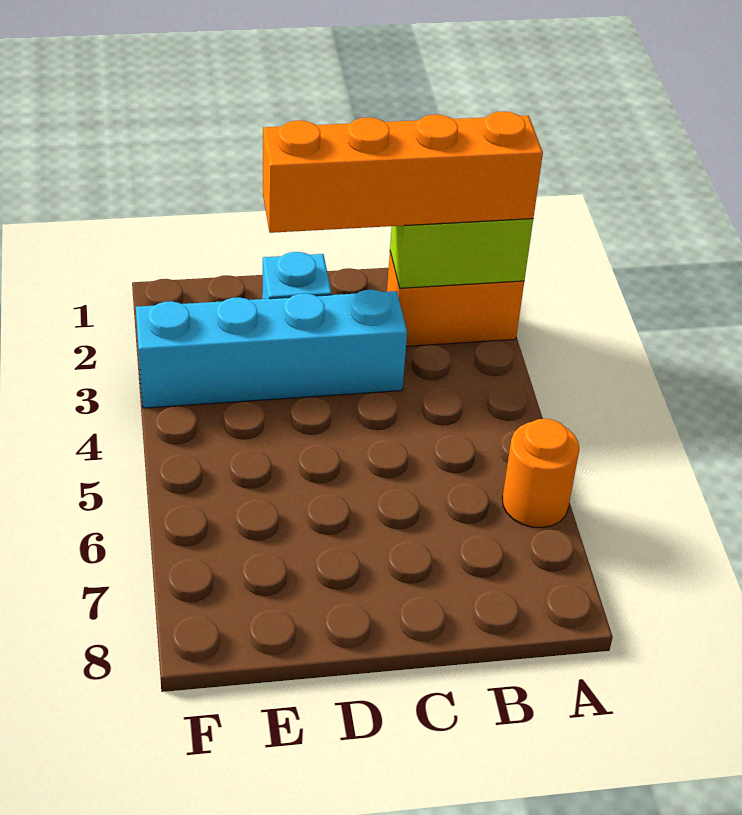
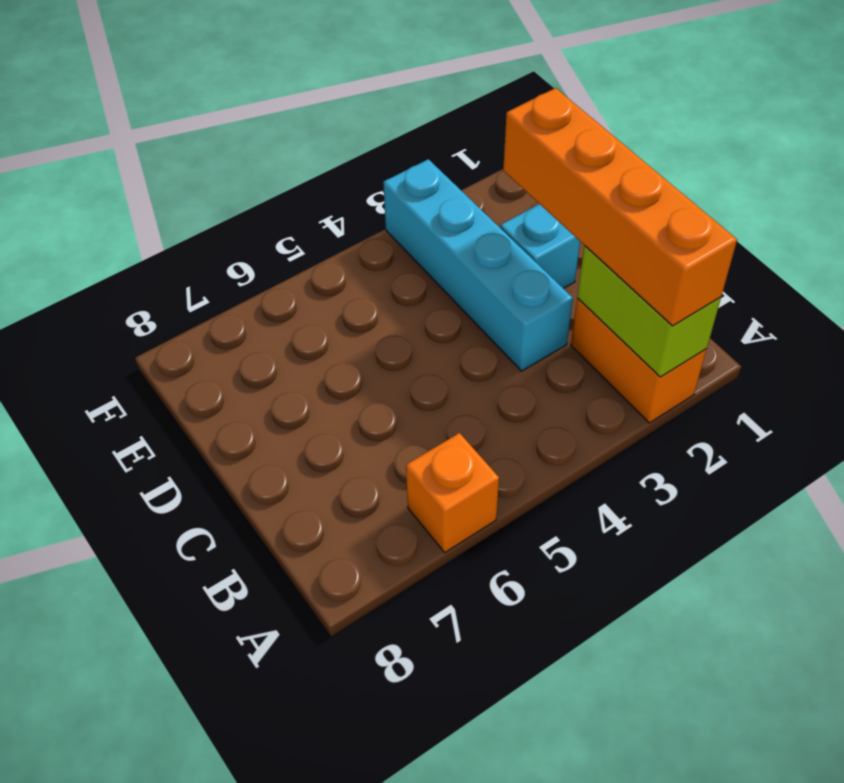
orange round brick A6 level 1 -> orange brick A6 level 1

